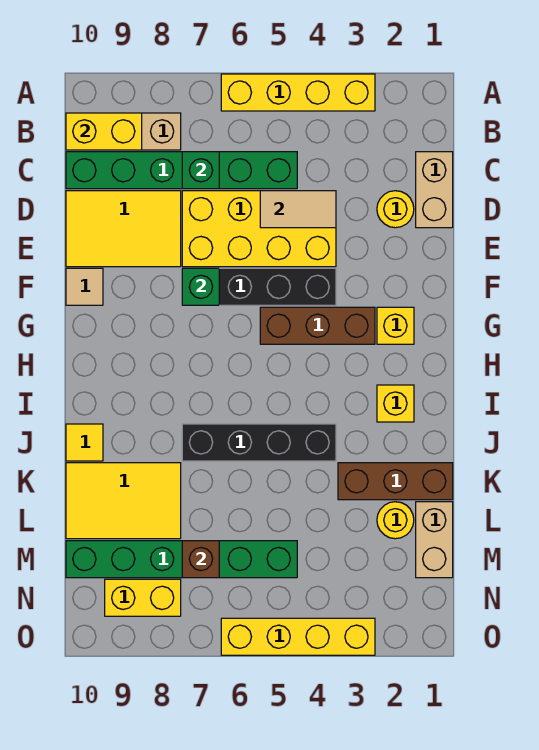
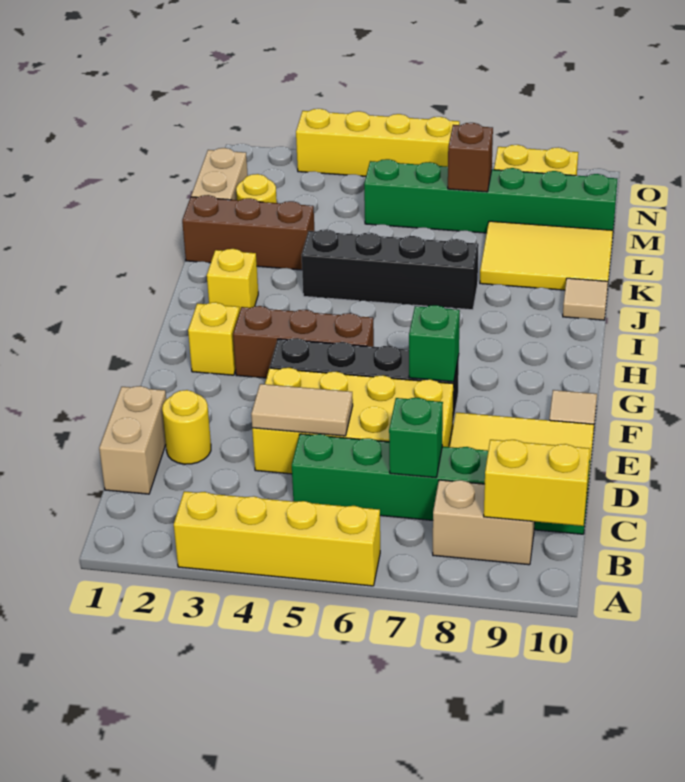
yellow tile J10 level 1 -> tan tile J10 level 1

